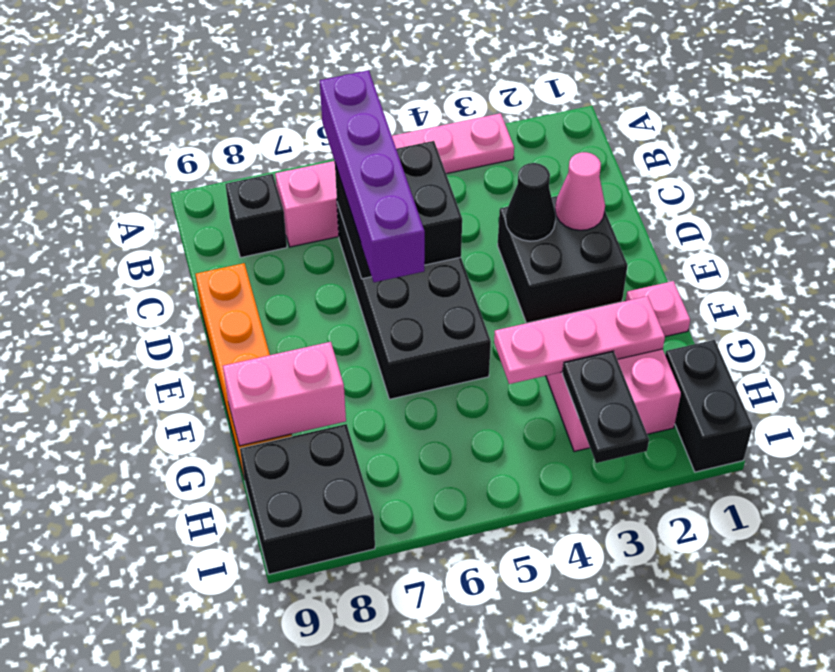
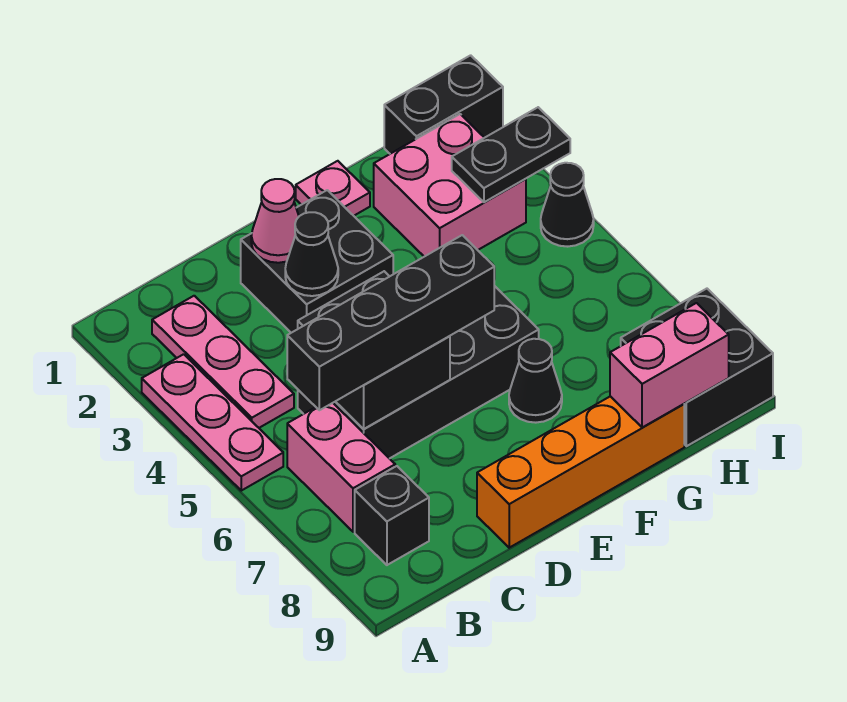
purple brick B6:E6 level 3 -> black brick B6:E6 level 3
none -> black cone F7 level 1
pink plate G2:G4 level 2 -> pink plate B2:B4 level 1
pink brick G8:G9 level 2 -> pink brick G9:H9 level 2
none -> black cone I4 level 1

